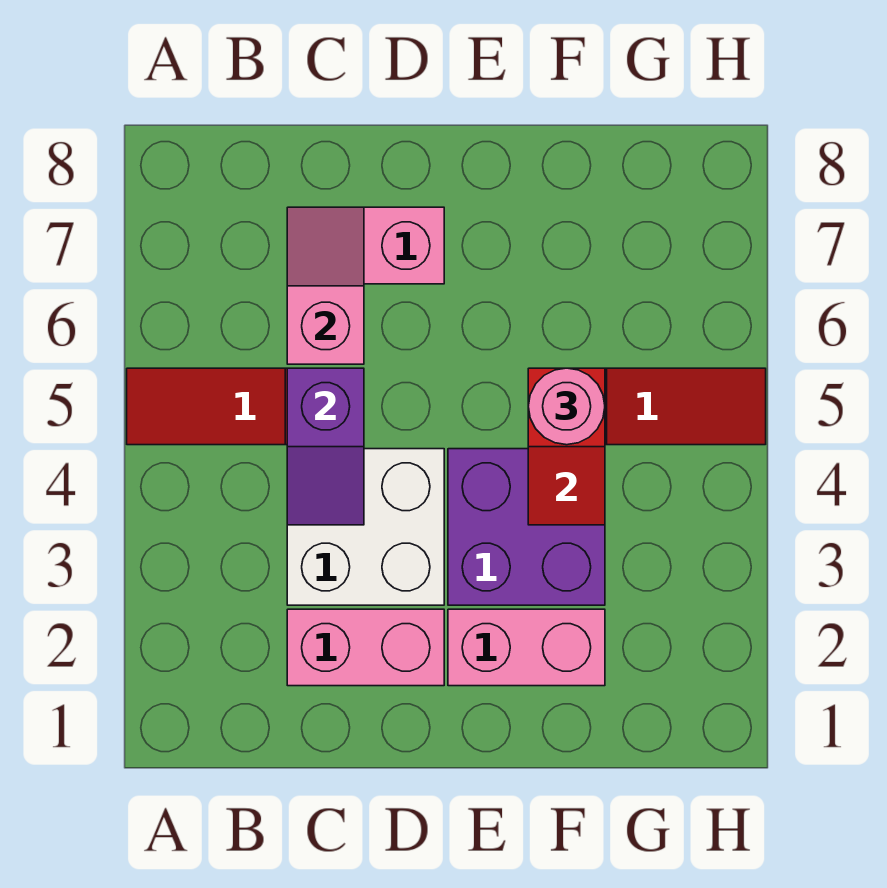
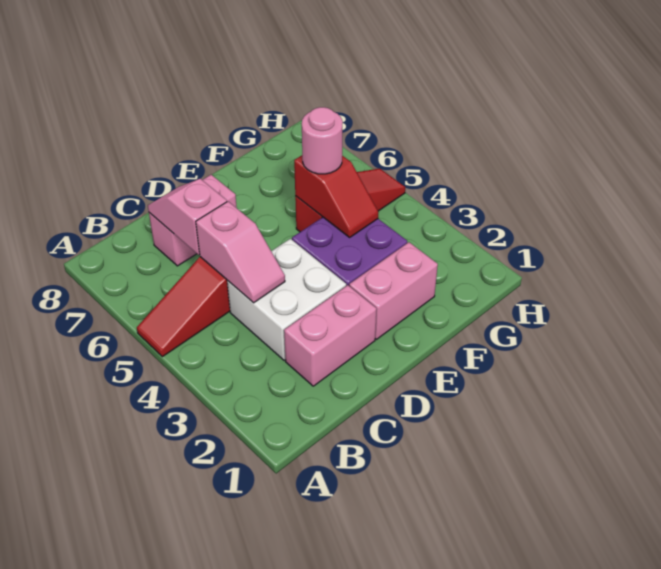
purple slope C4:C5 level 2 top 5 -> pink slope C4:C5 level 2 top 5

